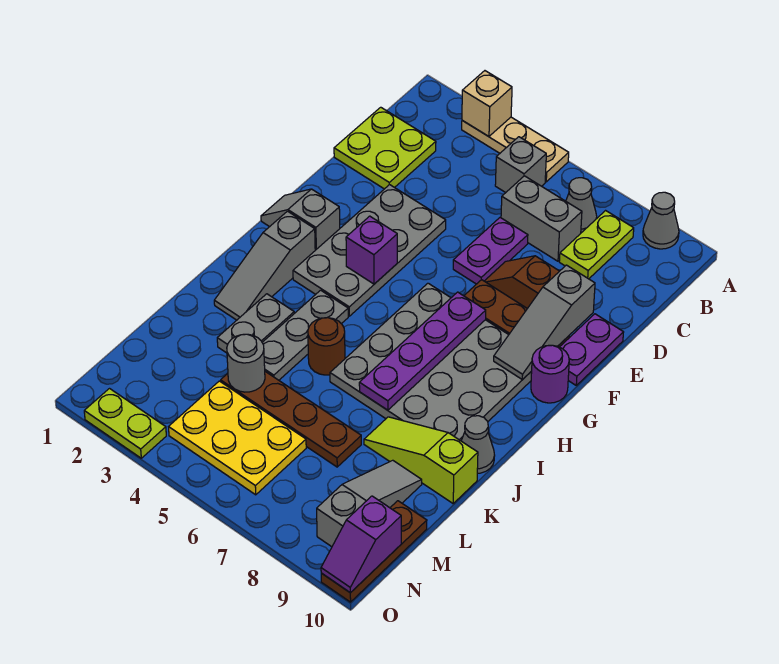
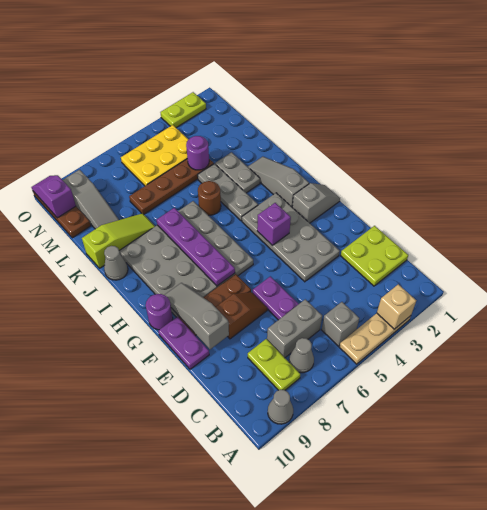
grey round brick L4 level 2 -> purple round brick L4 level 2

